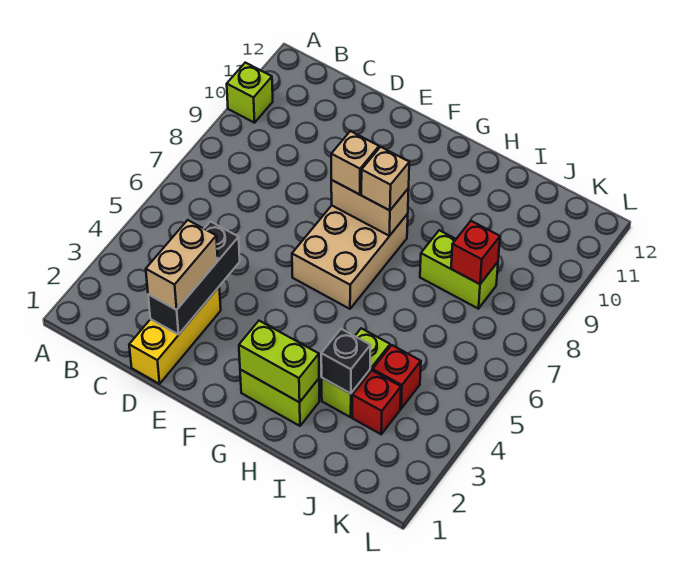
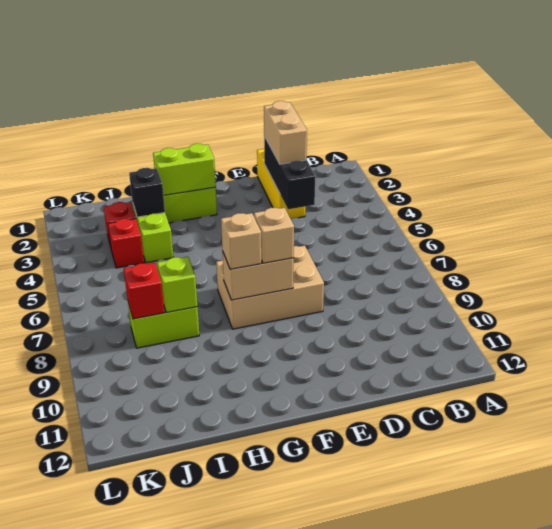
lime brick A10 level 1 -> lime brick I8 level 2
tan brick F6:G8 level 1 -> tan brick E7:G8 level 1

